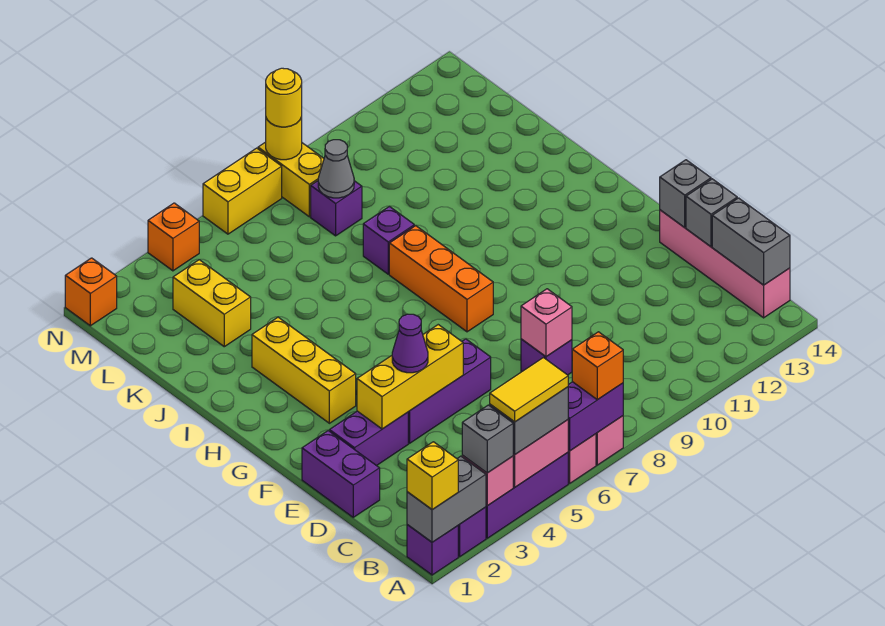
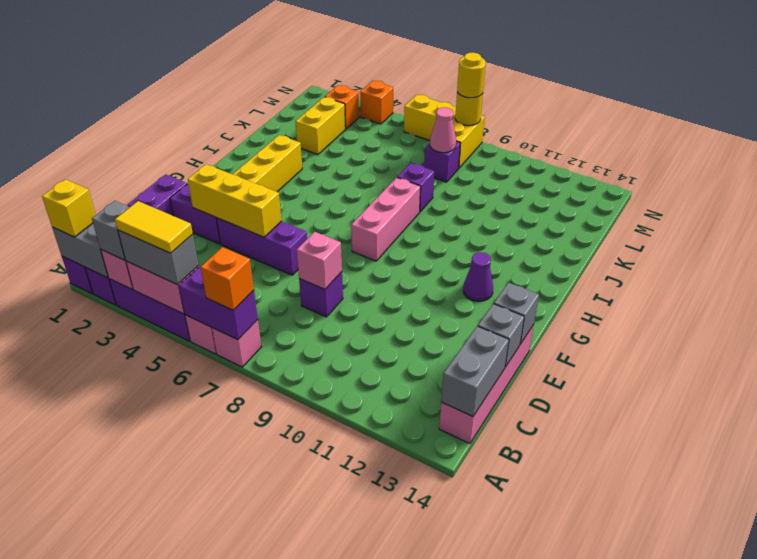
purple cone E4 level 3 -> purple cone G12 level 1
orange brick G8:I8 level 1 -> pink brick G8:I8 level 1
grey cone L8 level 2 -> pink cone L8 level 2
orange brick N1 level 1 -> orange brick M3 level 1

